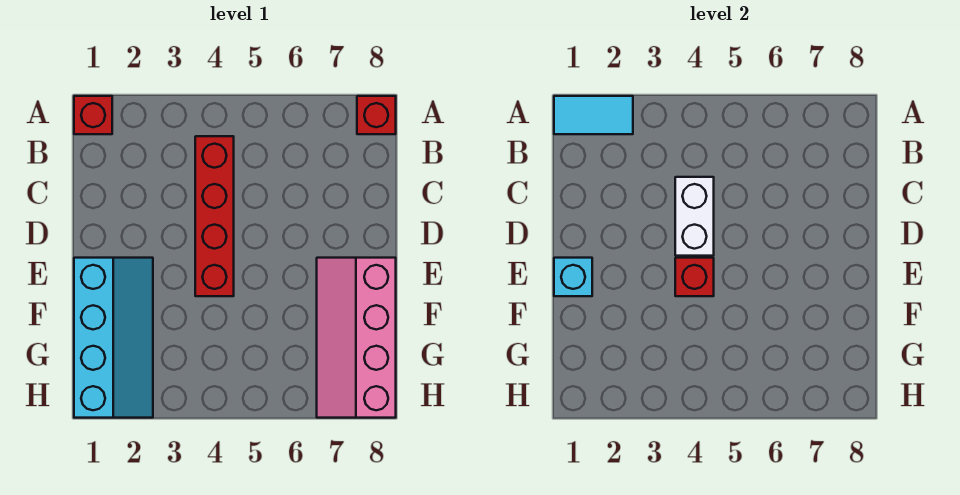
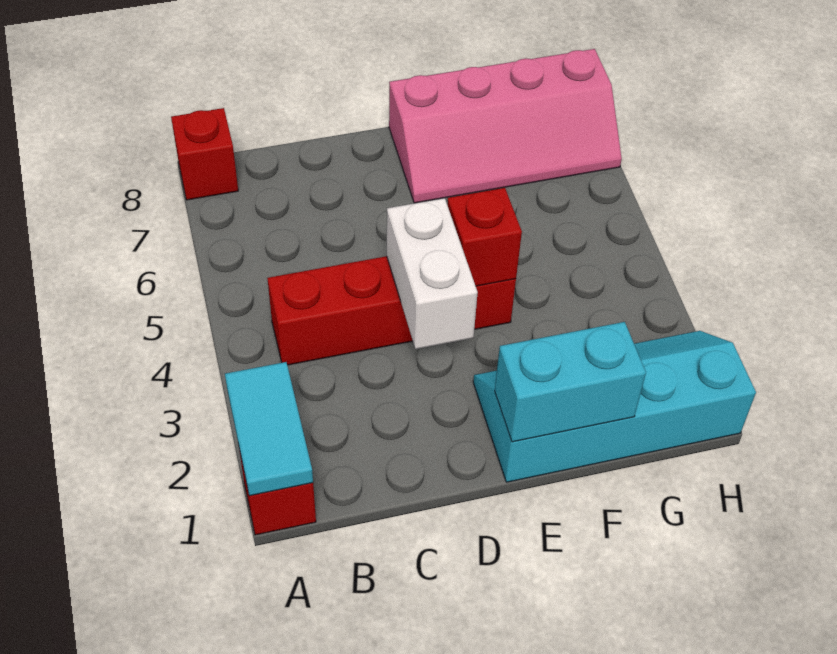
white brick C4:D4 level 2 -> white brick D3:D4 level 2
cyan brick E1 level 2 -> cyan brick E1:F1 level 2

